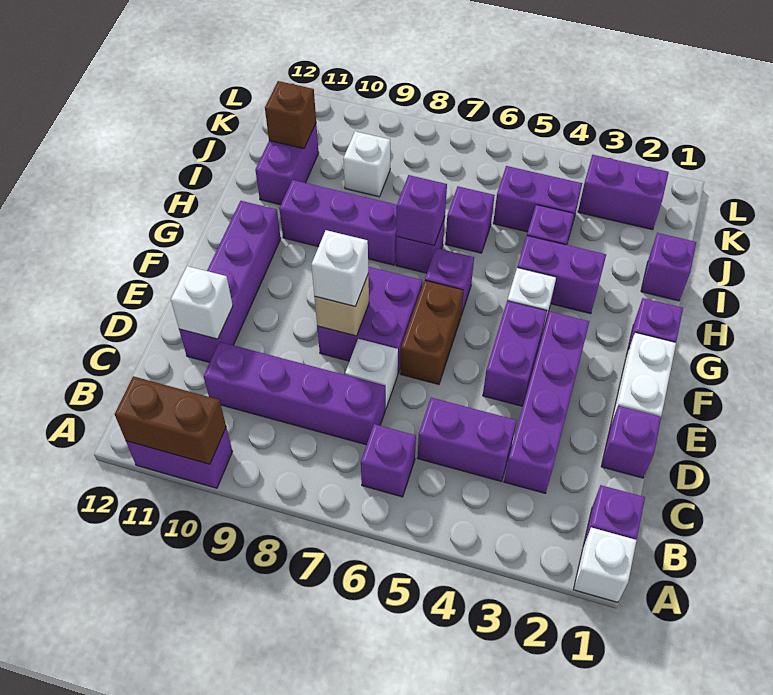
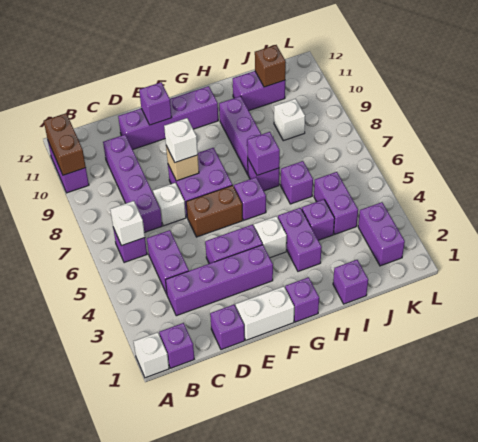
white brick D11 level 2 -> white brick B6 level 2
none -> purple brick E11 level 2

